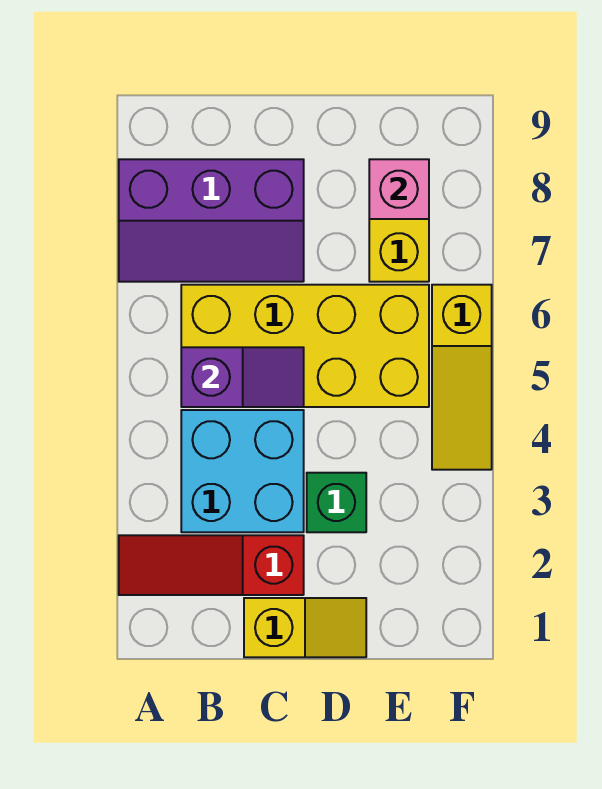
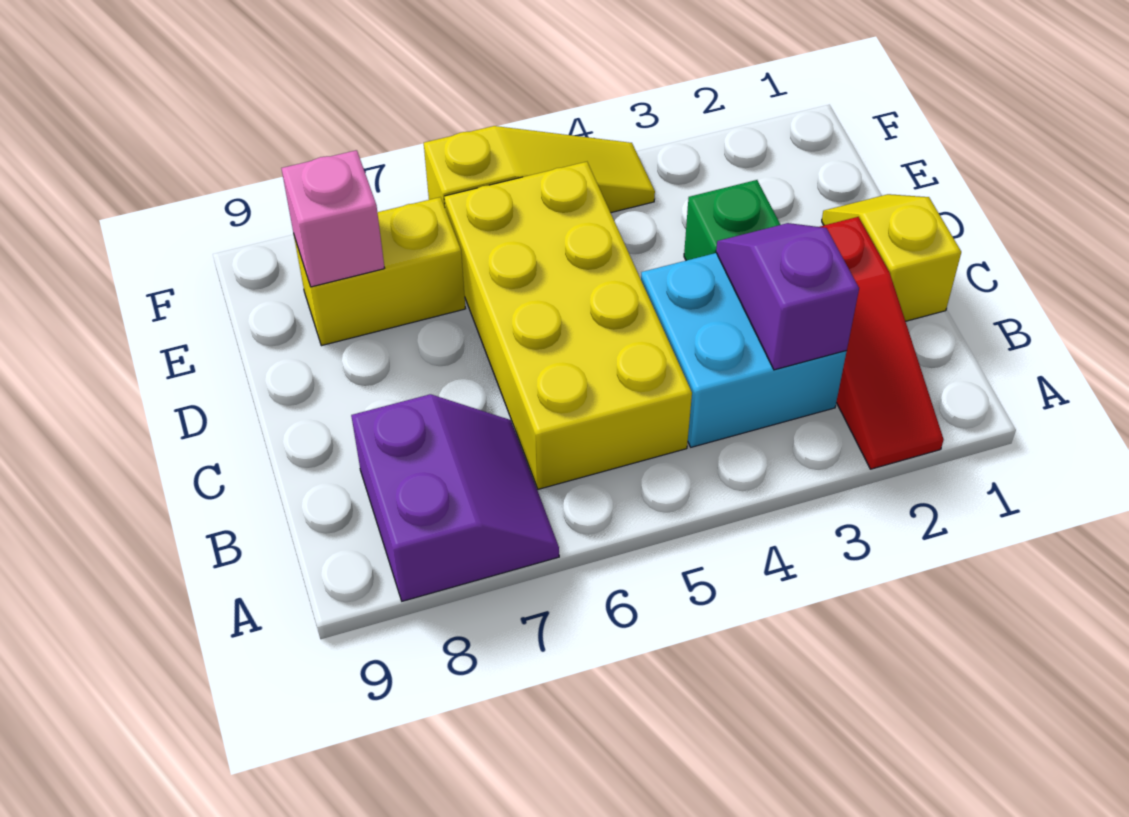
purple slope A7:C8 level 1 top 8 -> purple slope A7:B8 level 1 top 8
purple slope B5:C5 level 2 top B -> purple slope B3:C3 level 2 top B

